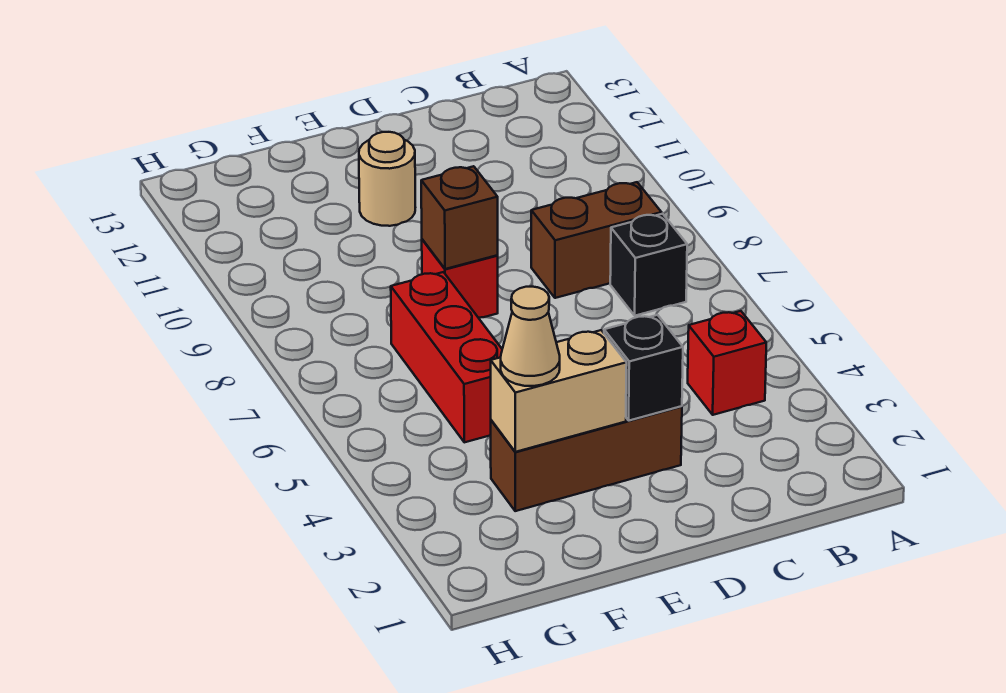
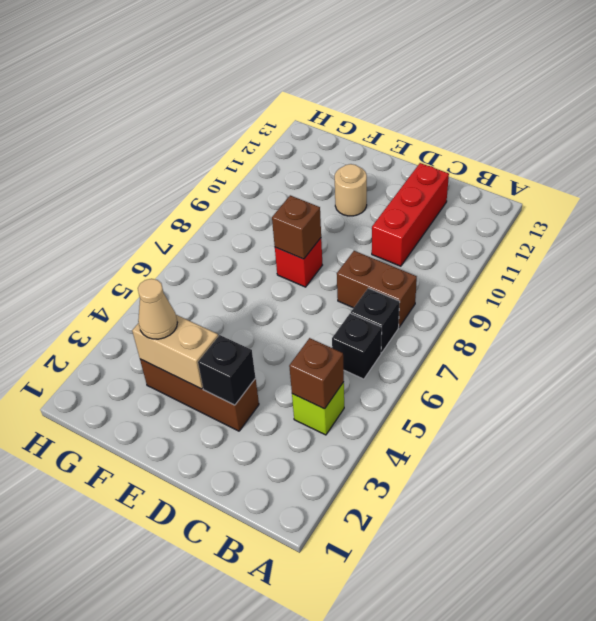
red brick B4 level 1 -> lime brick B4 level 1
none -> brown brick B4 level 2
none -> black brick B6 level 1
red brick F5:F7 level 1 -> red brick C10:C12 level 1

